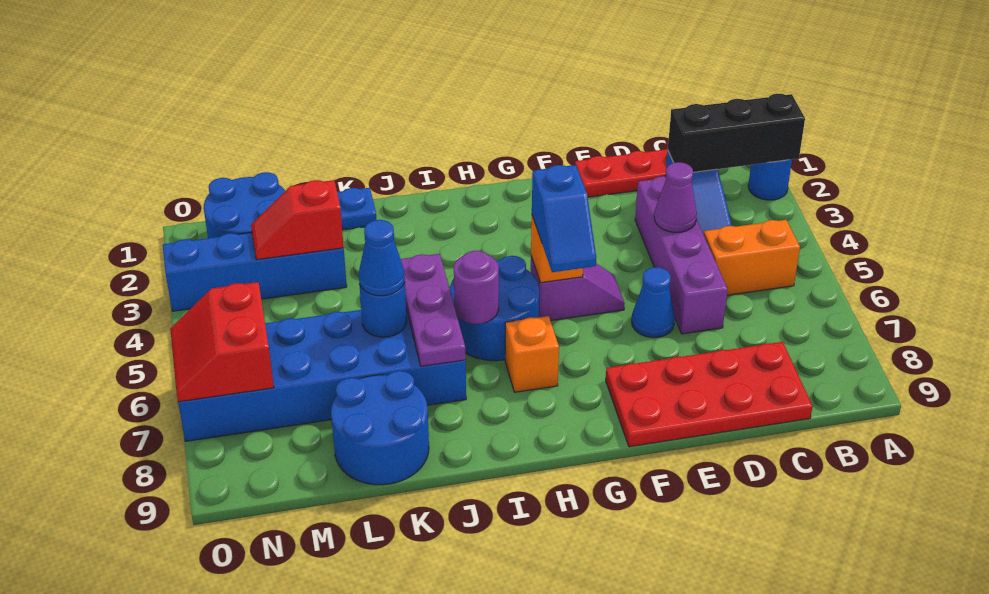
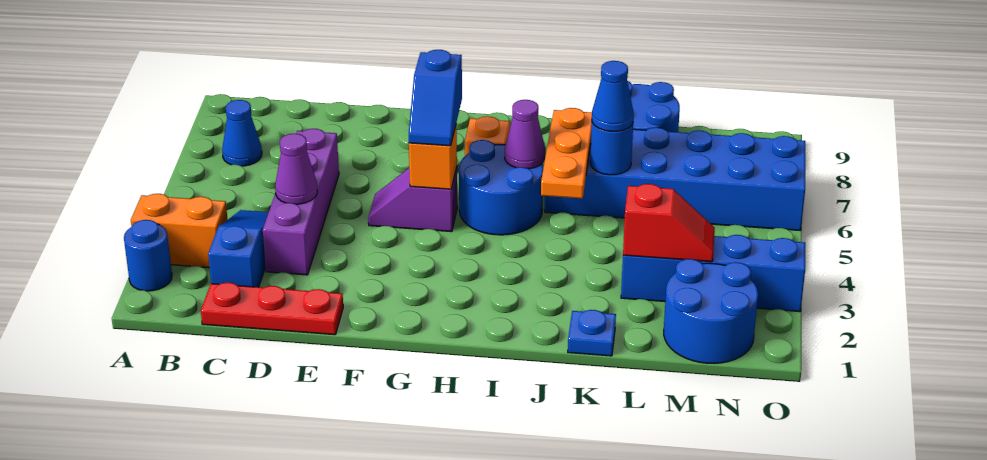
black brick A2:C2 level 2 -> none
orange brick B5:C5 level 1 -> orange brick A3:B3 level 1
red plate C8:F9 level 1 -> none
blue cone E6 level 1 -> blue cone B7 level 1
blue slope G5:G6 level 3 top 5 -> blue slope G5:G6 level 3 top 6
purple round brick I6 level 2 -> purple cone I6 level 2
purple plate J5:J7 level 2 -> orange plate J5:J7 level 2
red slope N6:O7 level 2 top N -> none

